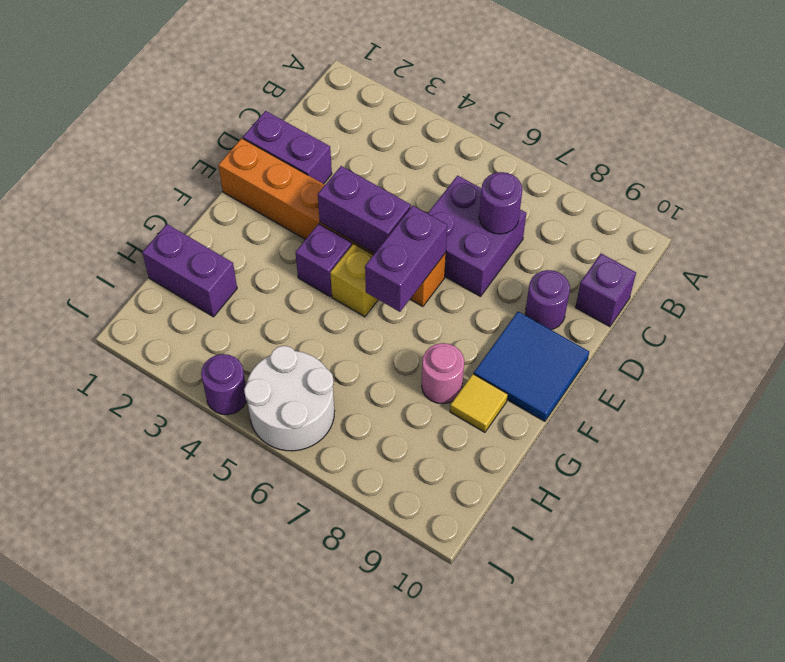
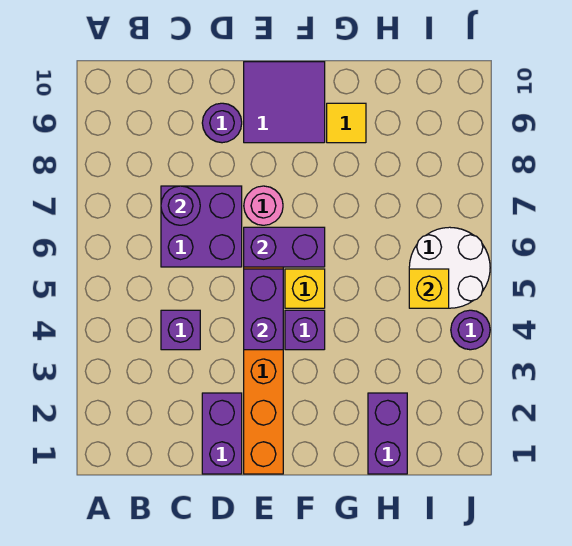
purple brick C10 level 1 -> purple brick C4 level 1
blue tile E9:F10 level 1 -> purple tile E9:F10 level 1
pink round brick G8 level 1 -> pink round brick E7 level 1
none -> yellow brick I5 level 2

